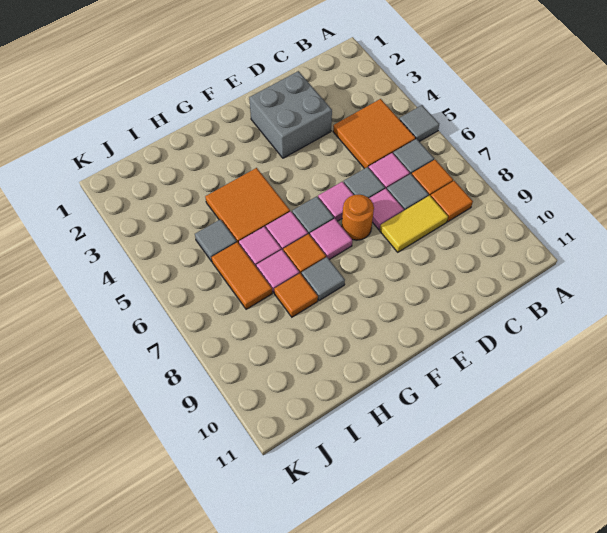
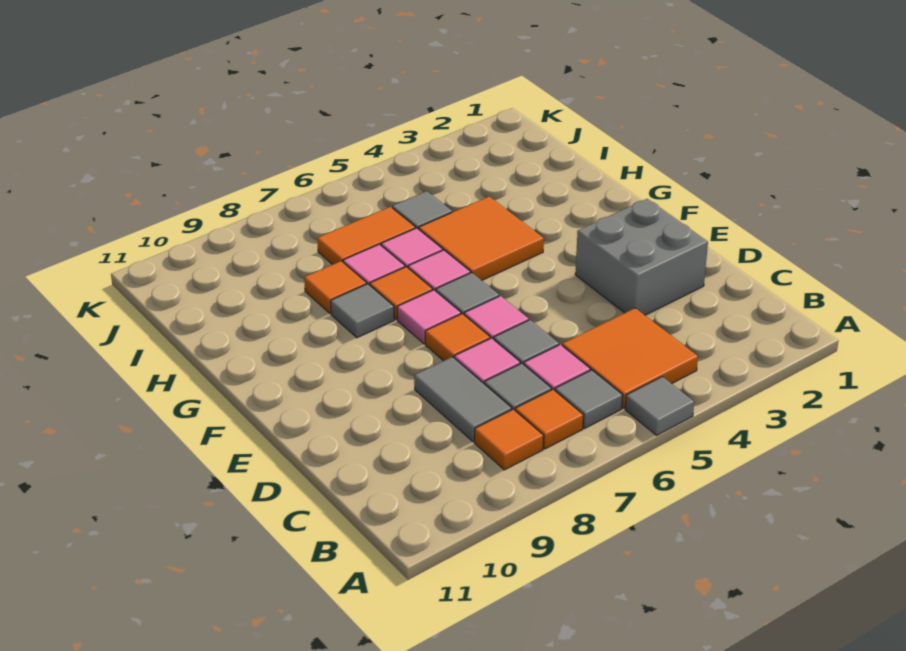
yellow tile C8:D8 level 1 -> grey tile C8:D8 level 1
orange round brick E7 level 1 -> orange tile E7 level 1

